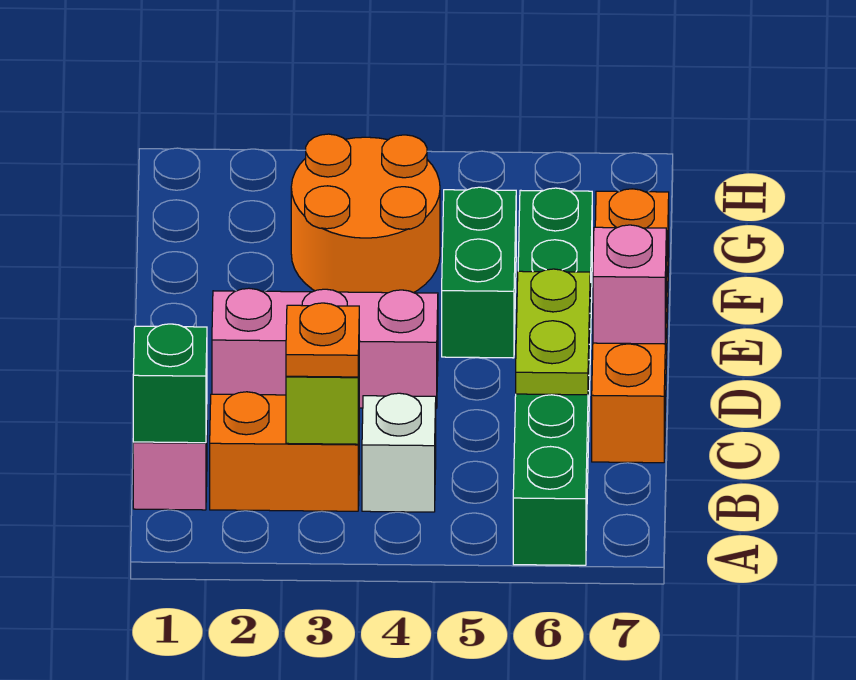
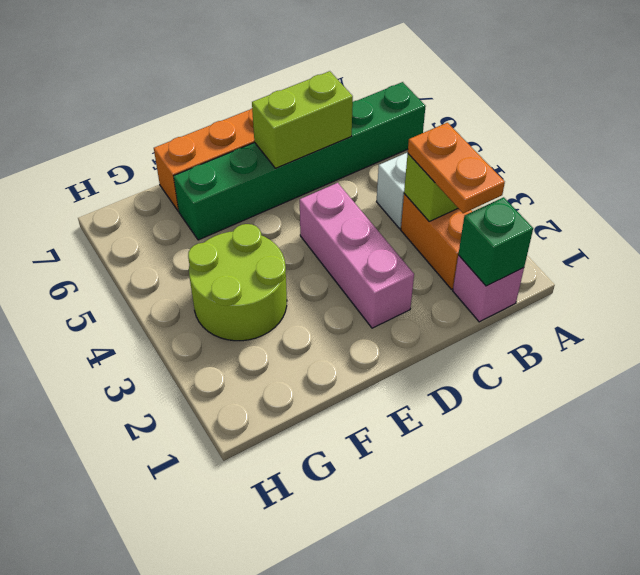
orange plate B3 level 3 -> orange plate B2:B3 level 3
lime plate C6:D6 level 2 -> lime brick C6:D6 level 2
pink brick D7 level 2 -> none
green brick E5:F5 level 1 -> none
orange round brick F3:G4 level 1 -> lime round brick F3:G4 level 1

